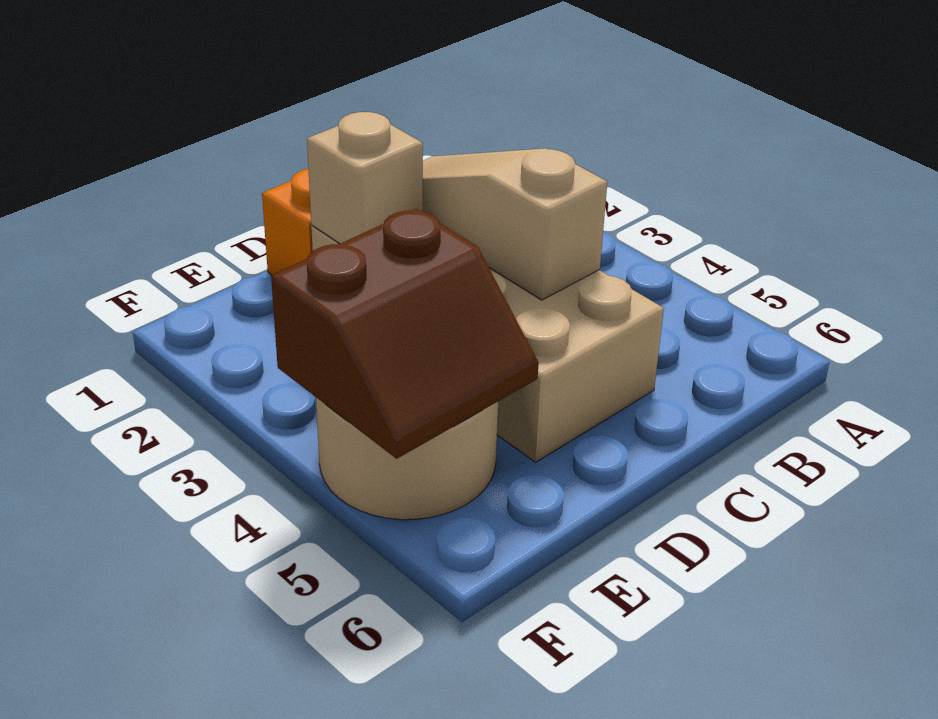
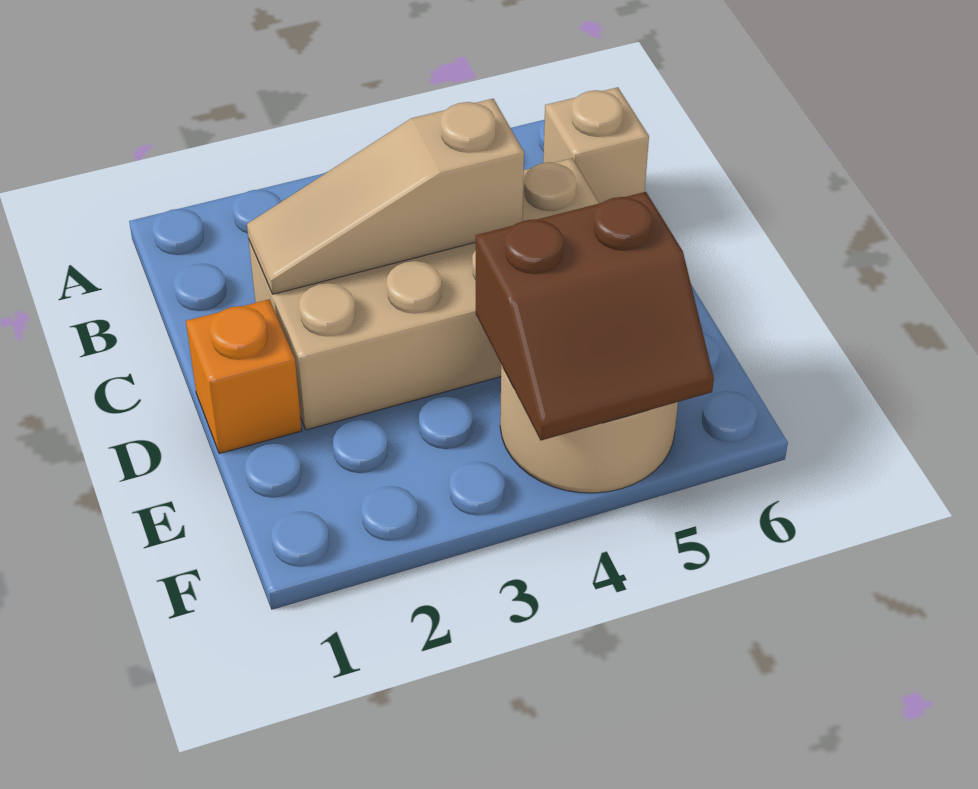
tan brick D2 level 2 -> tan brick B6 level 1
brown slope E4:F5 level 2 top 4 -> brown slope E4:F5 level 2 top E

